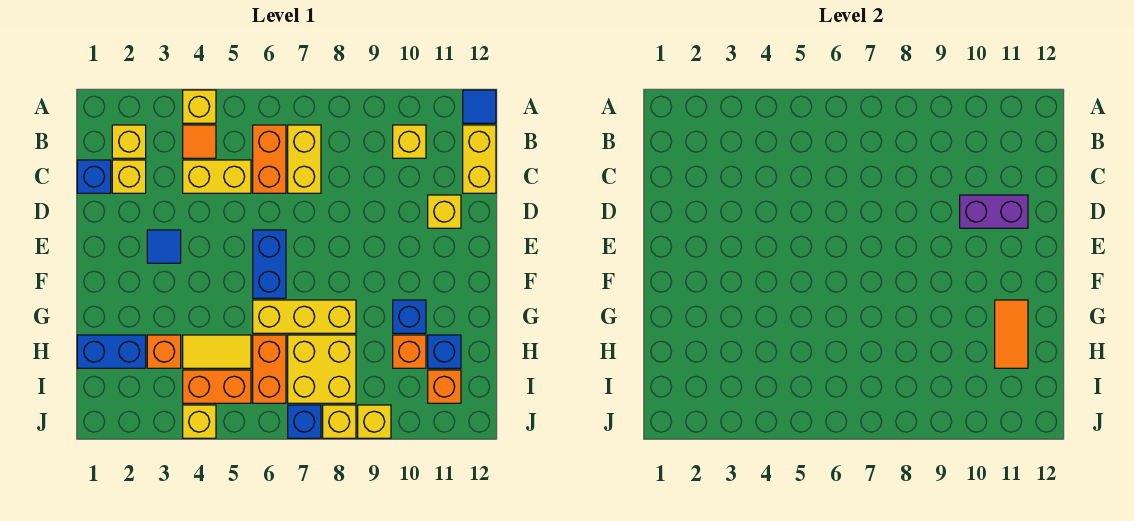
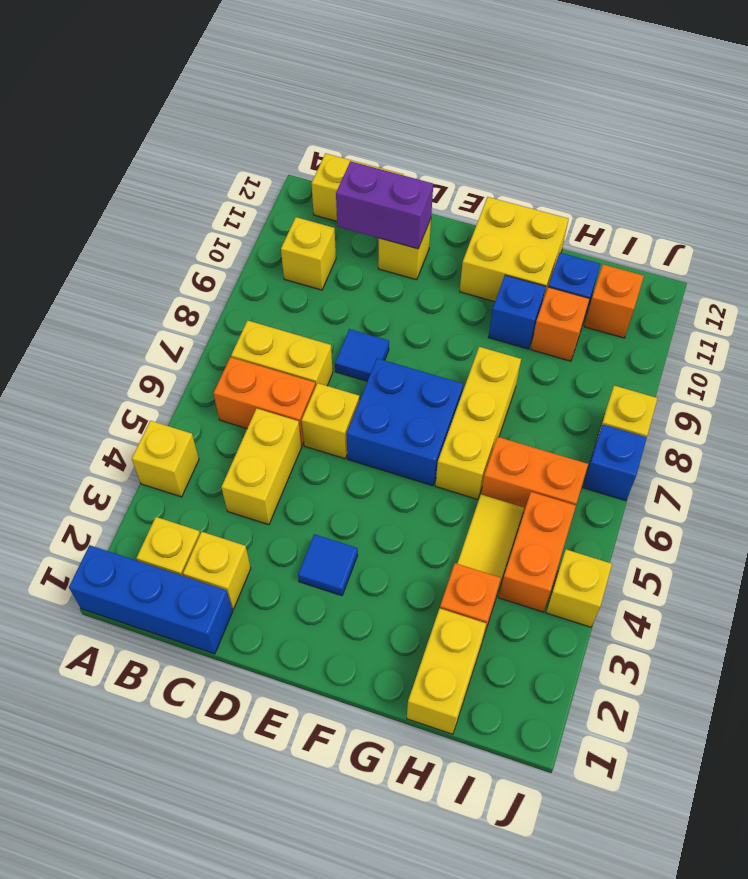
blue tile A12 level 1 -> blue tile D8 level 1
orange tile B4 level 1 -> none
blue brick C1 level 1 -> blue brick A1:C1 level 1
purple brick D10:D11 level 2 -> purple brick C11:D11 level 2
blue brick E6:F6 level 1 -> blue brick E6:F7 level 1
orange tile G11:H11 level 2 -> none
blue brick H1:H2 level 1 -> yellow brick H1:H2 level 1
yellow brick H7:I8 level 1 -> yellow brick F11:G12 level 1
yellow brick J9 level 1 -> yellow brick D6 level 1

